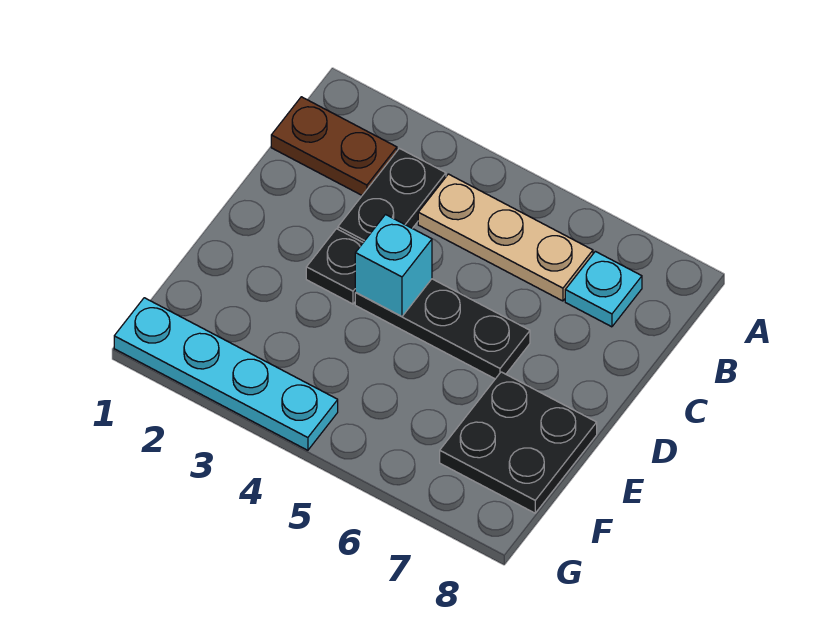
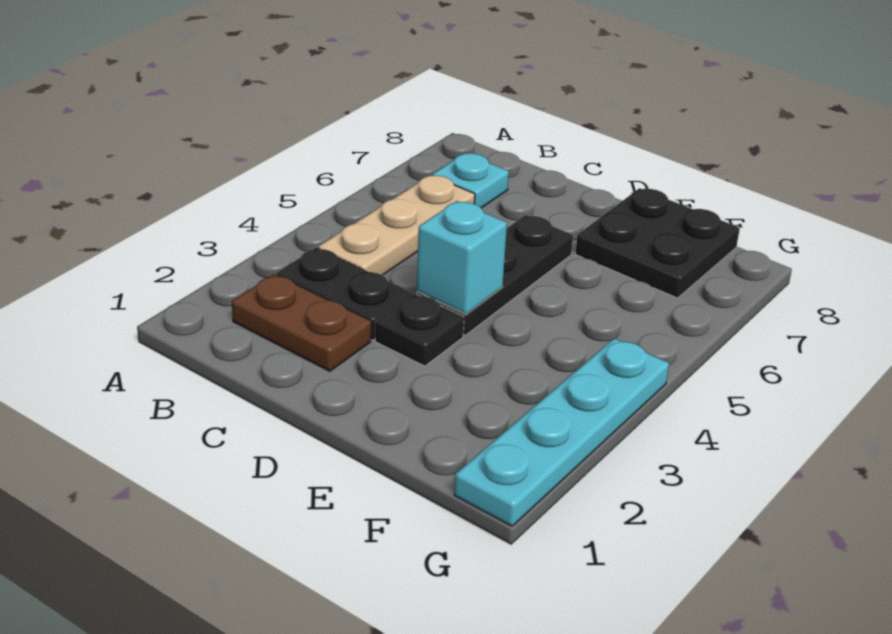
brown plate B1:B2 level 1 -> brown plate B2:C2 level 1

